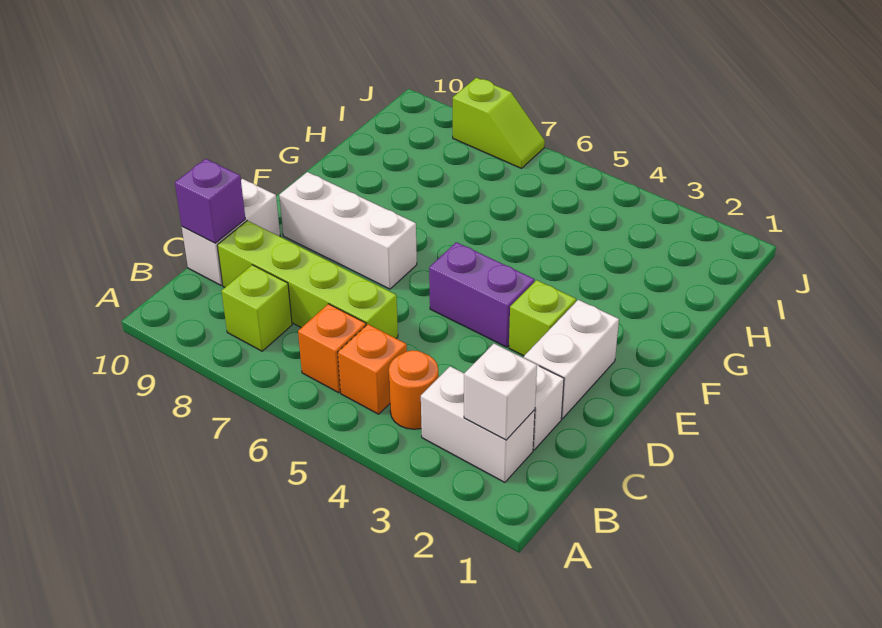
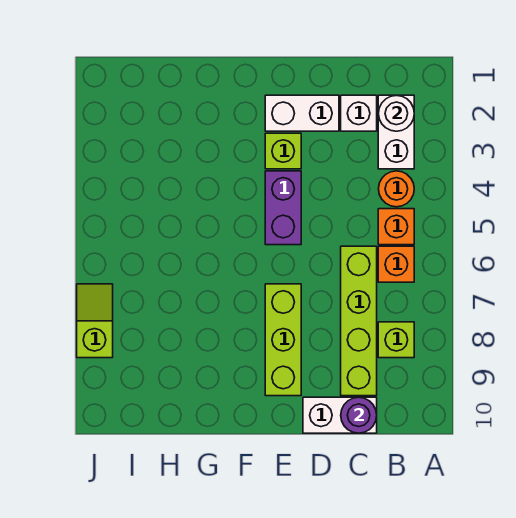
white brick B2 level 2 -> white round brick B2 level 2
purple brick C10 level 2 -> purple round brick C10 level 2
white brick E7:E9 level 1 -> lime brick E7:E9 level 1

